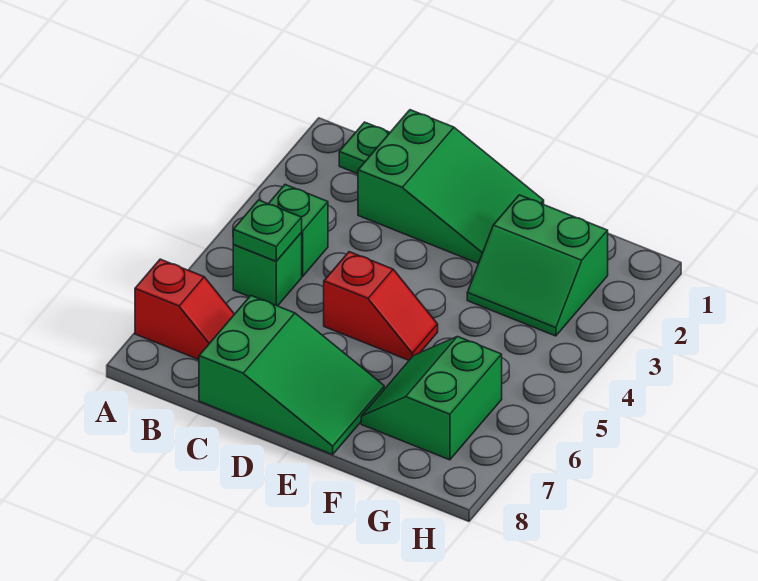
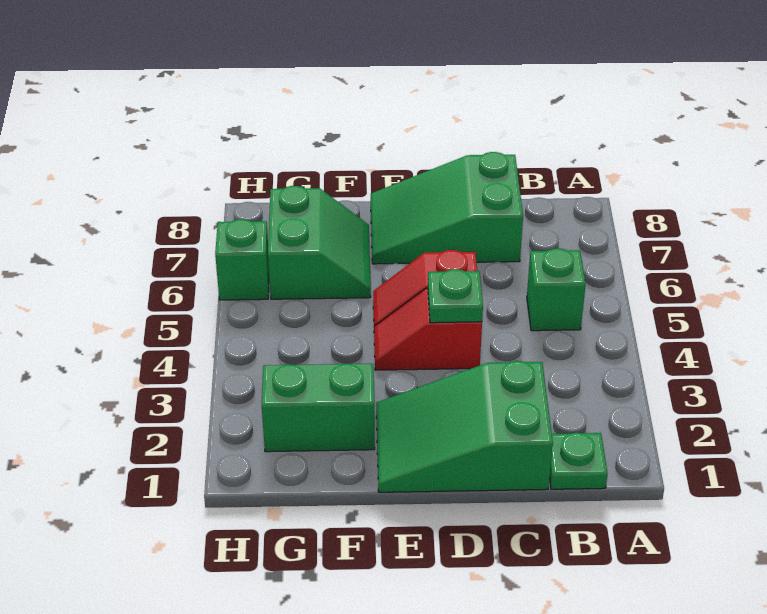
red slope A7:B7 level 1 top A -> red slope D4:E4 level 1 top D
green brick B4 level 1 -> green brick H6 level 1
green plate B5 level 2 -> green plate D4 level 2

